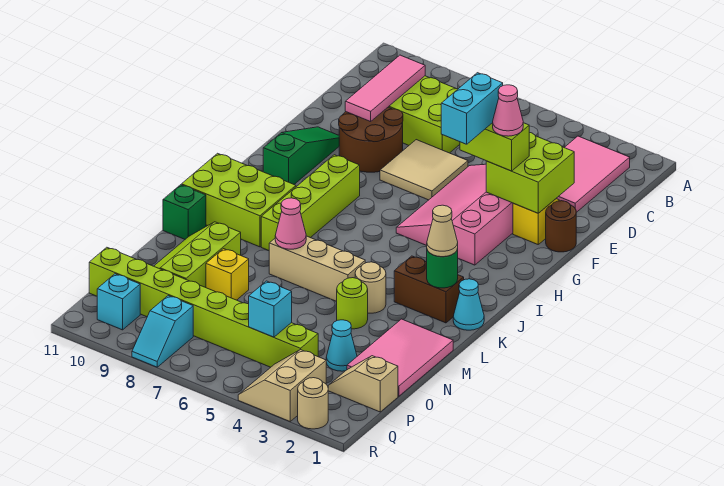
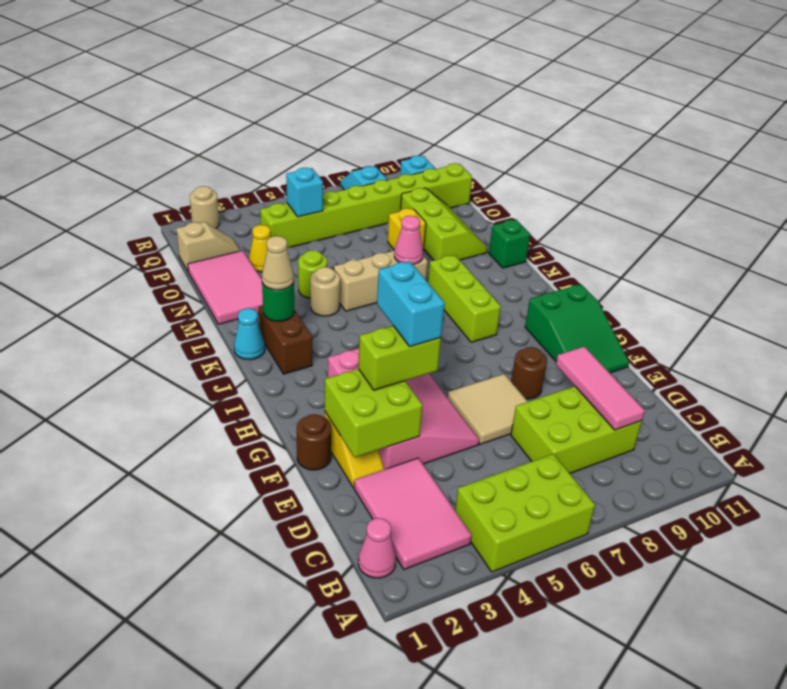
brown round brick E8:F9 level 1 -> brown round brick F8 level 1
pink cone F3 level 4 -> pink cone B1 level 1
green slope F10:H10 level 1 top H -> green slope F10:H11 level 1 top H
lime brick H8:K8 level 1 -> lime brick I8:K8 level 1
lime brick J9:K11 level 1 -> lime brick A4:B6 level 1
brown brick K2:K3 level 1 -> brown brick J2:K2 level 1
cyan cone O3 level 1 -> yellow cone O3 level 1
tan slope Q3:R4 level 1 top 3 -> none

